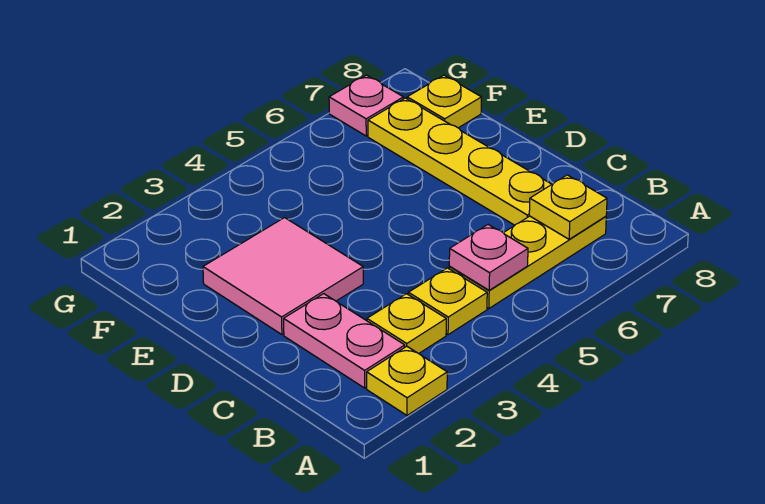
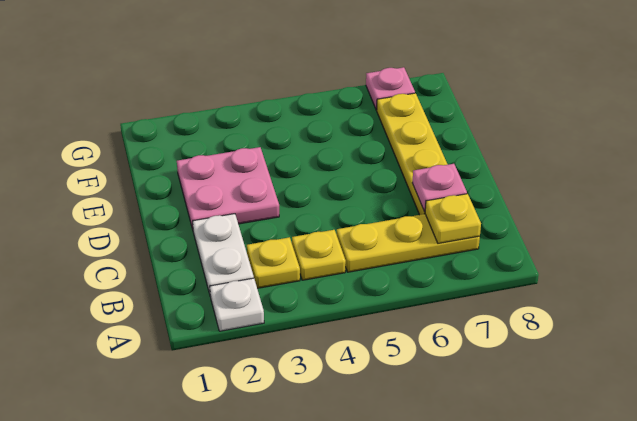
yellow plate A2 level 1 -> white plate A2 level 1
pink plate B2:C2 level 1 -> white plate B2:C2 level 1
pink plate B5 level 2 -> pink plate C7 level 2
pink tile D2:E3 level 1 -> pink plate D2:E3 level 1
yellow plate F8 level 1 -> none

